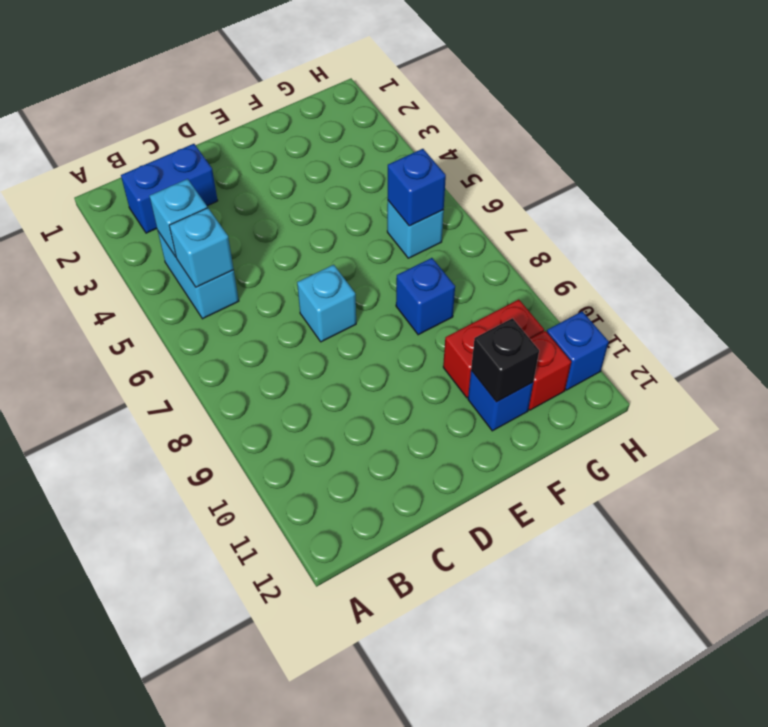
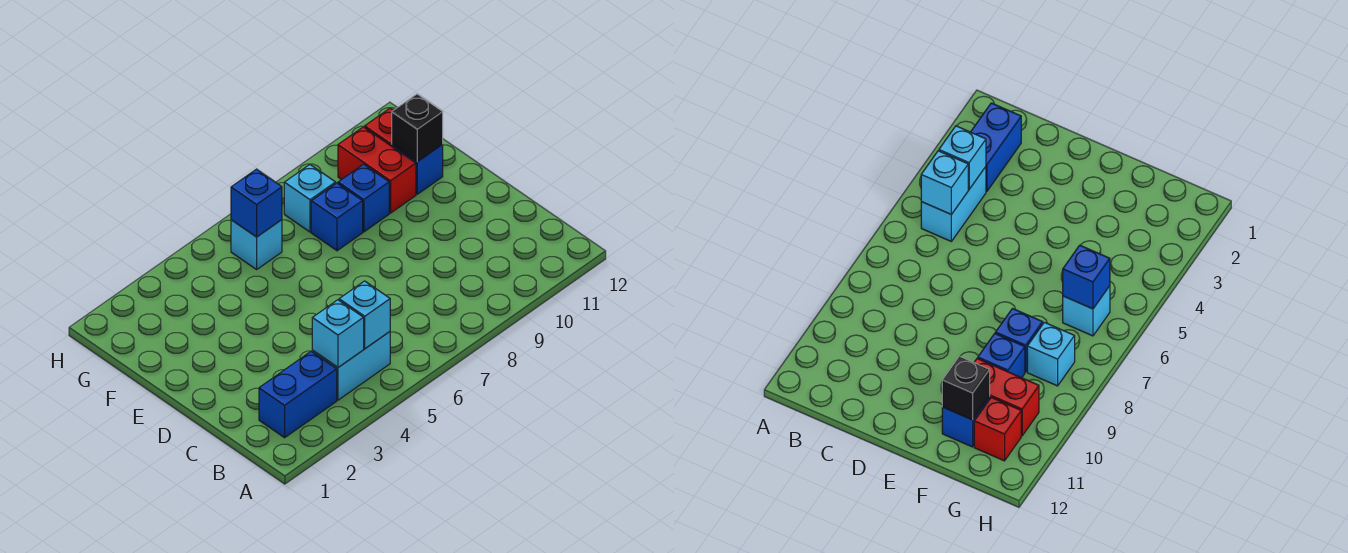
blue brick B2:C2 level 1 -> blue brick B2:B3 level 1
cyan brick D7 level 1 -> cyan brick G8 level 1
blue brick H11 level 1 -> blue brick F9 level 1

